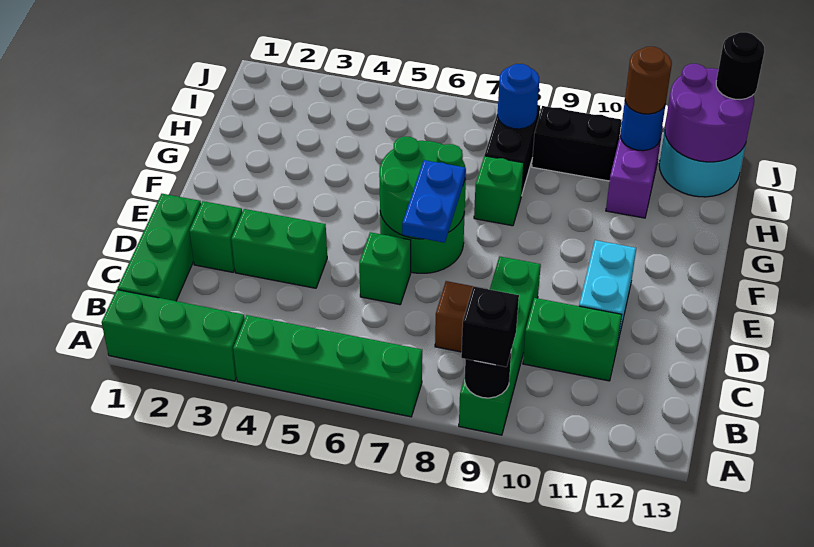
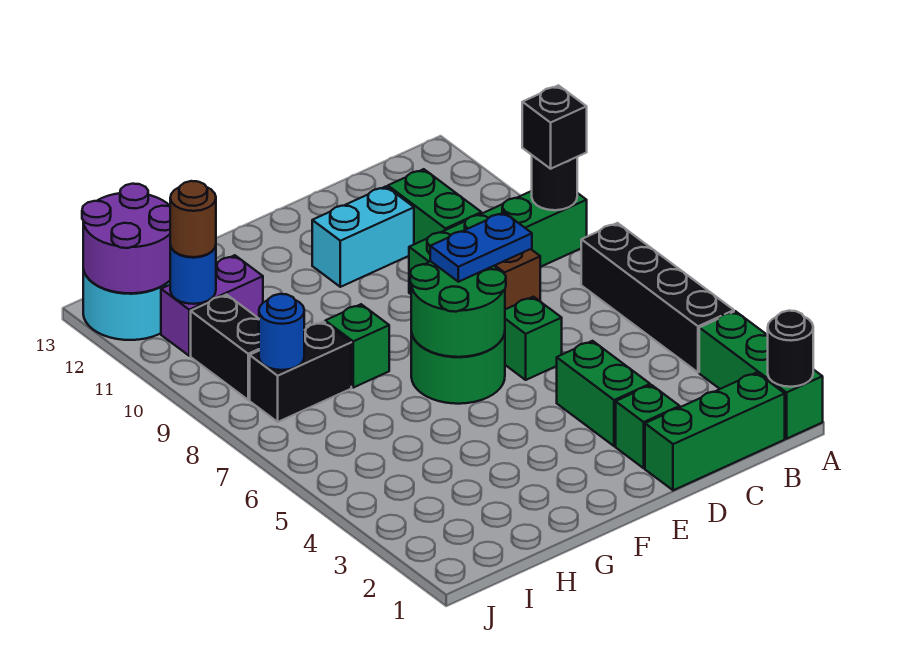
green brick A4:A7 level 1 -> black brick A4:A7 level 1
black round brick J13 level 3 -> black round brick A1 level 2

